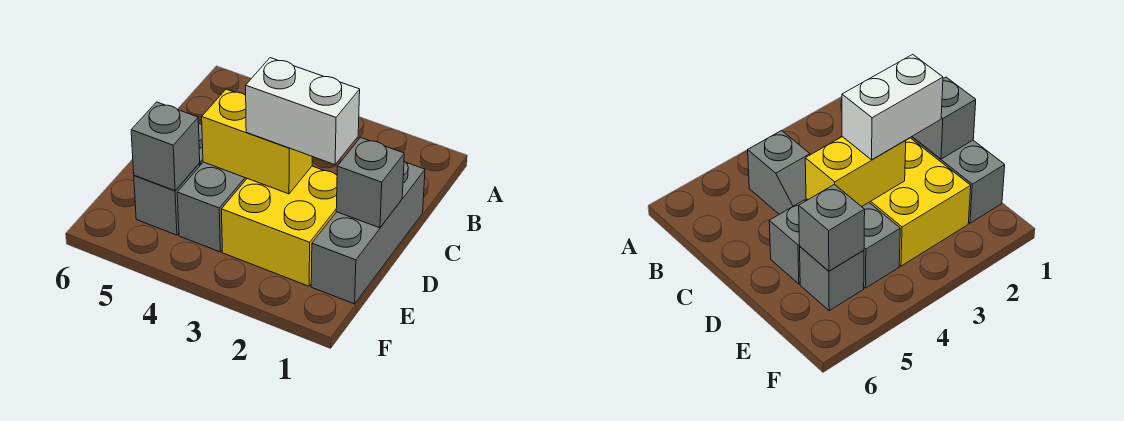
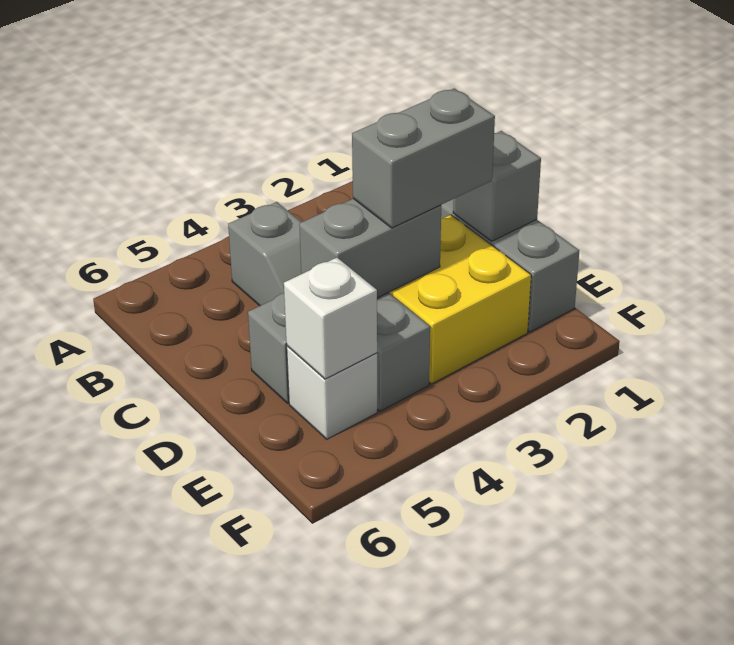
white brick D2:D3 level 3 -> grey brick D2:D3 level 3
yellow brick D3:D4 level 2 -> grey brick D3:D4 level 2
grey brick E5 level 1 -> white brick E5 level 1
grey brick E5 level 2 -> white brick E5 level 2

